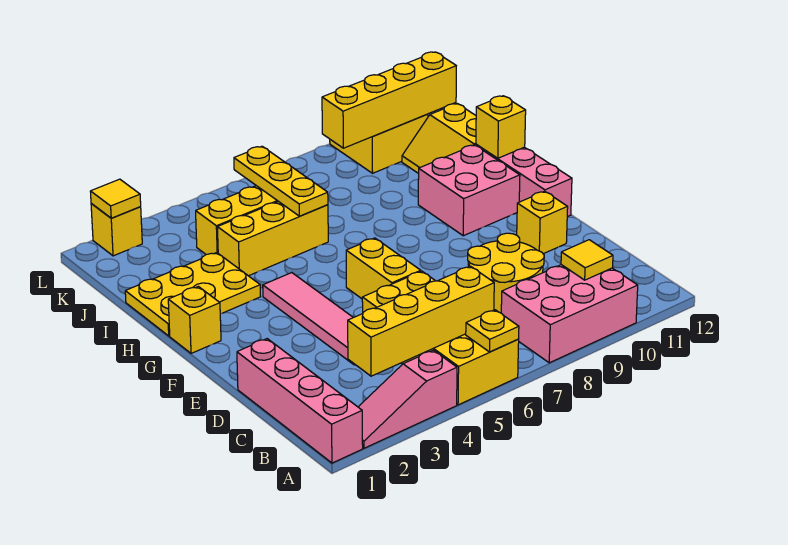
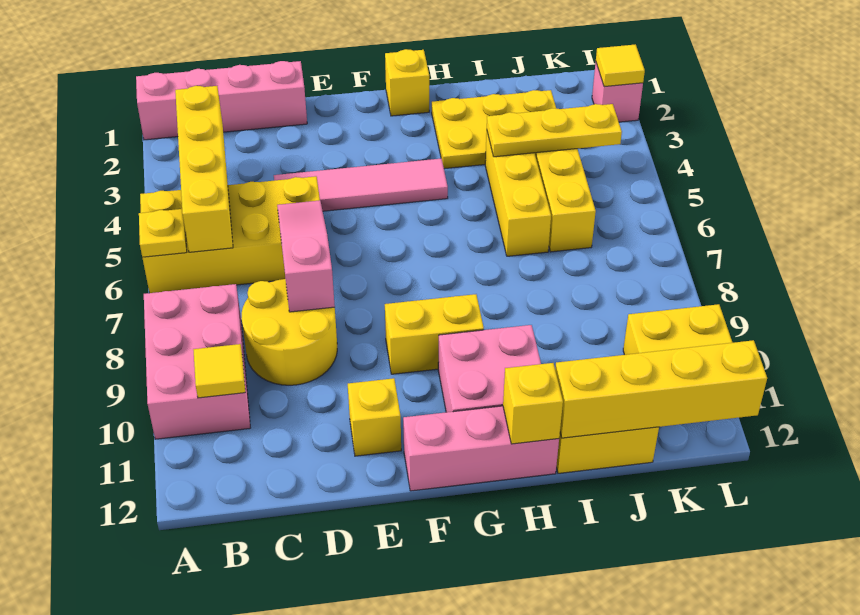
pink slope A2:A4 level 1 top 4 -> pink slope D6:D8 level 2 top 8
yellow brick E6:F6 level 1 -> yellow brick F9:G9 level 1
yellow plate H1:I3 level 1 -> yellow plate H2:J3 level 1
yellow plate I6:K6 level 2 -> yellow plate I4:K4 level 2
yellow brick K9:K12 level 2 -> yellow brick I12:L12 level 2
yellow brick L2 level 1 -> pink brick L2 level 1

